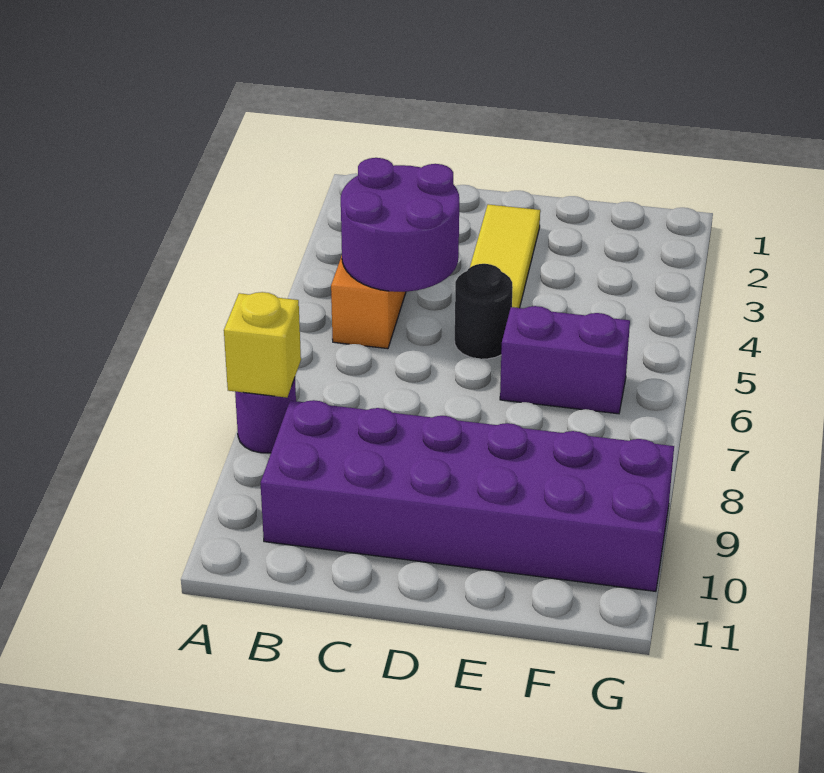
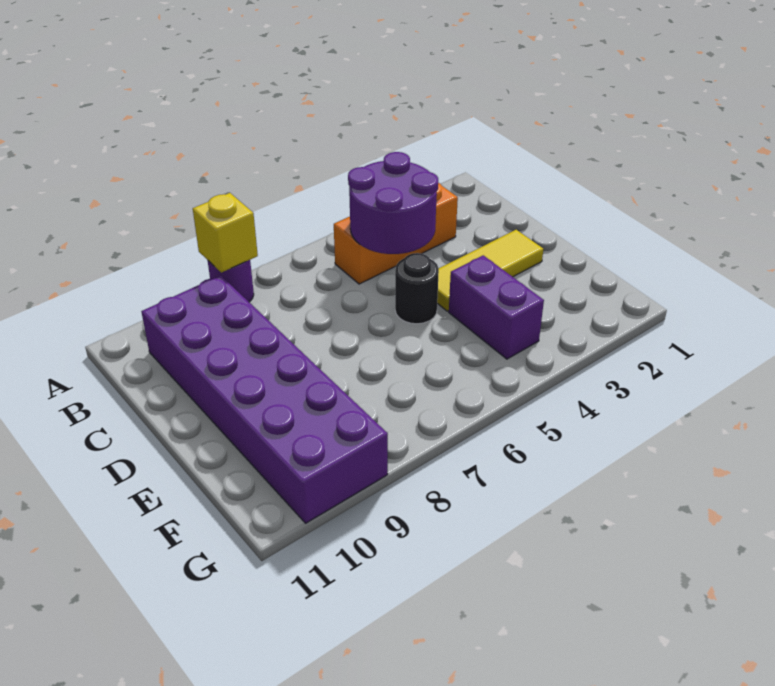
purple brick E6:F6 level 1 -> purple brick E4:F4 level 1

